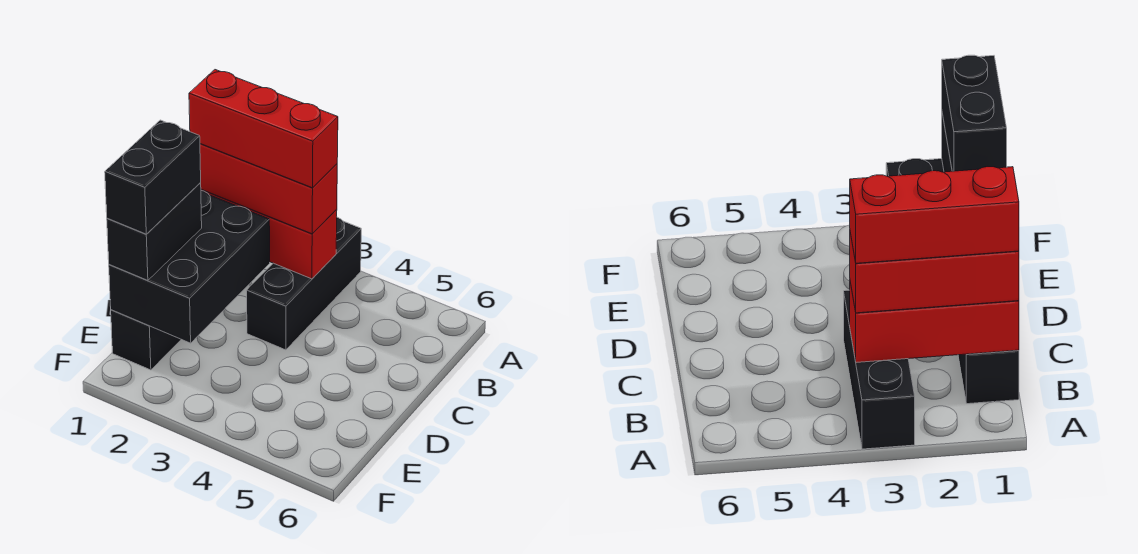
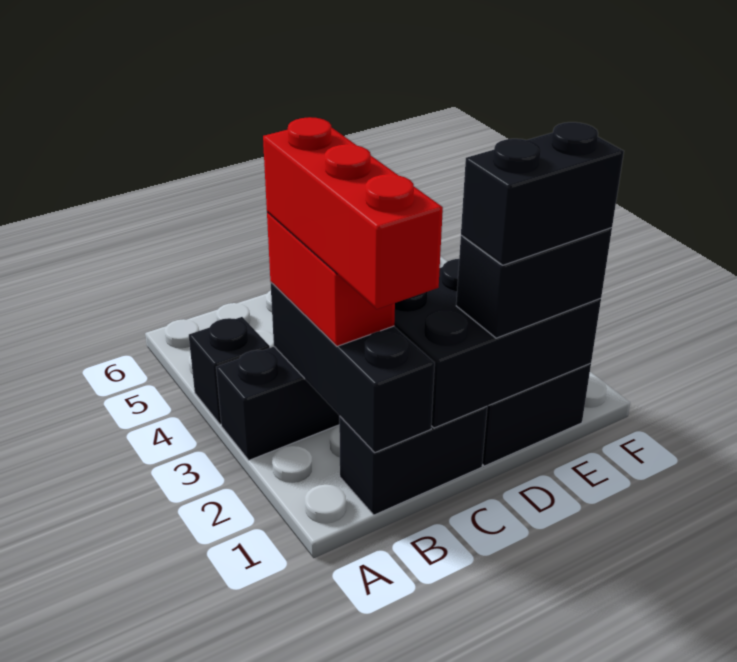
none -> black brick A4 level 1
red brick B1:B3 level 2 -> black brick B1:B3 level 2
red brick B1:B3 level 3 -> red brick B2:B3 level 3

